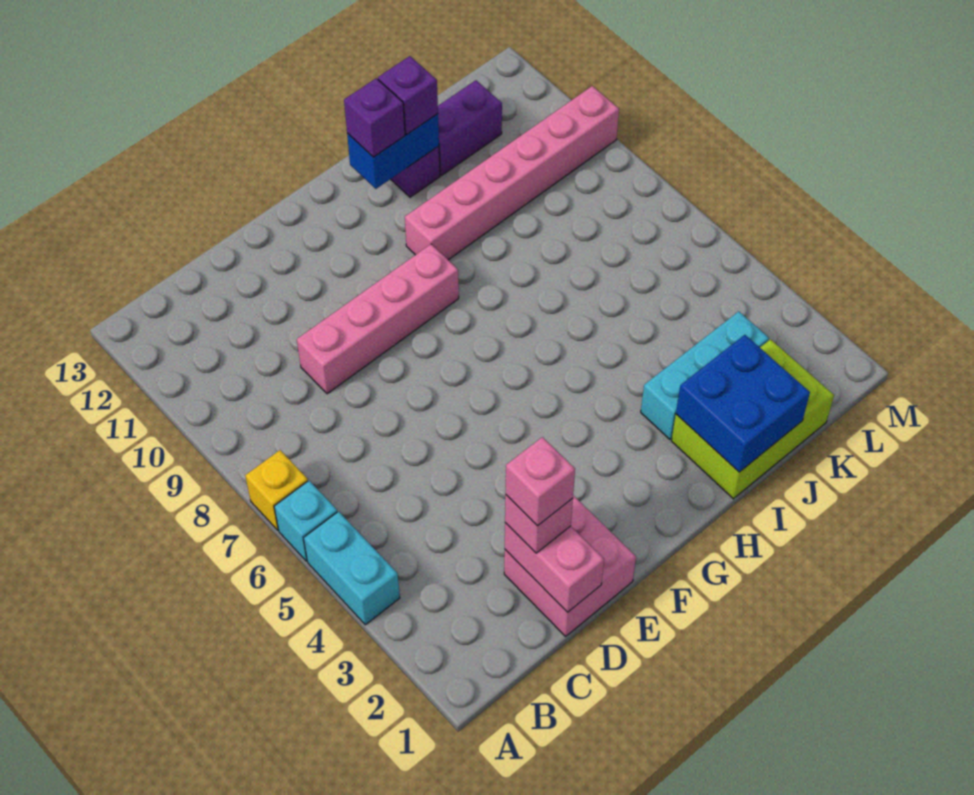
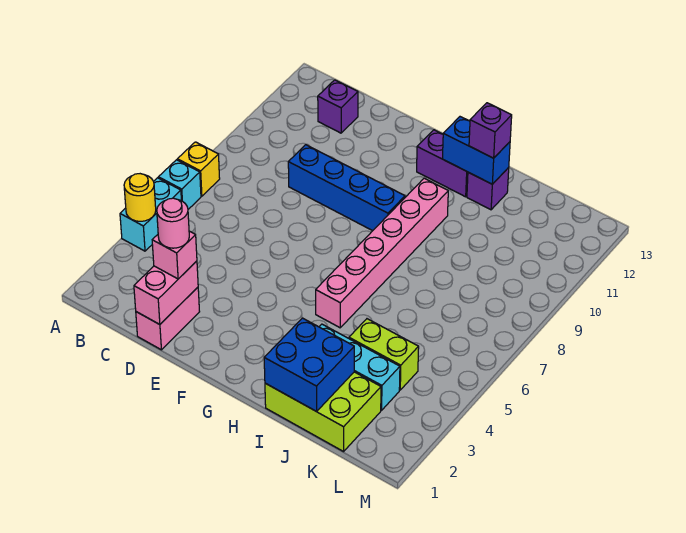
none -> yellow round brick A4 level 2
pink brick D1:E2 level 1 -> pink brick D1:D2 level 1
pink brick D2 level 4 -> pink round brick D2 level 4
pink brick D9:G9 level 1 -> blue brick D9:G9 level 1
pink brick H10:M10 level 1 -> pink brick H5:H10 level 1
purple brick H12 level 3 -> purple brick C12 level 1
none -> lime brick J4:K4 level 1
purple brick J12:K12 level 1 -> purple brick G12:H12 level 1

